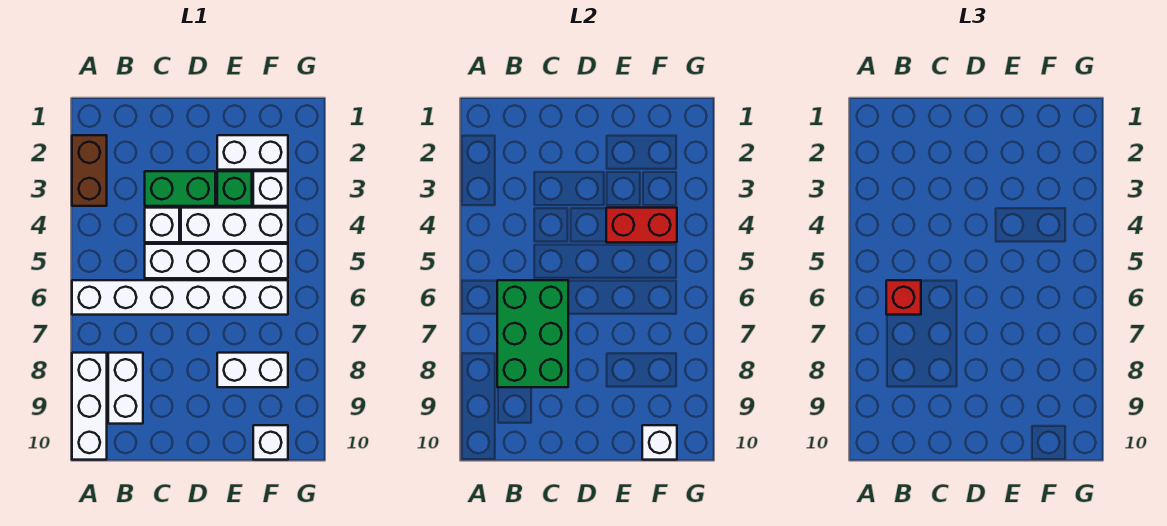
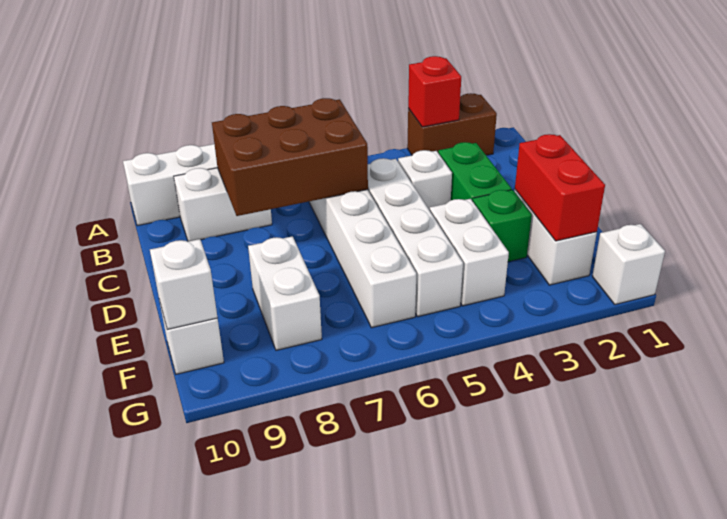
green brick B6:C8 level 2 -> brown brick B6:C8 level 2
red brick B6 level 3 -> red brick A3 level 2
white brick D4:F4 level 1 -> white brick E4:F4 level 1
red brick E4:F4 level 2 -> red brick E2:F2 level 2
white brick F3 level 1 -> white brick G1 level 1

